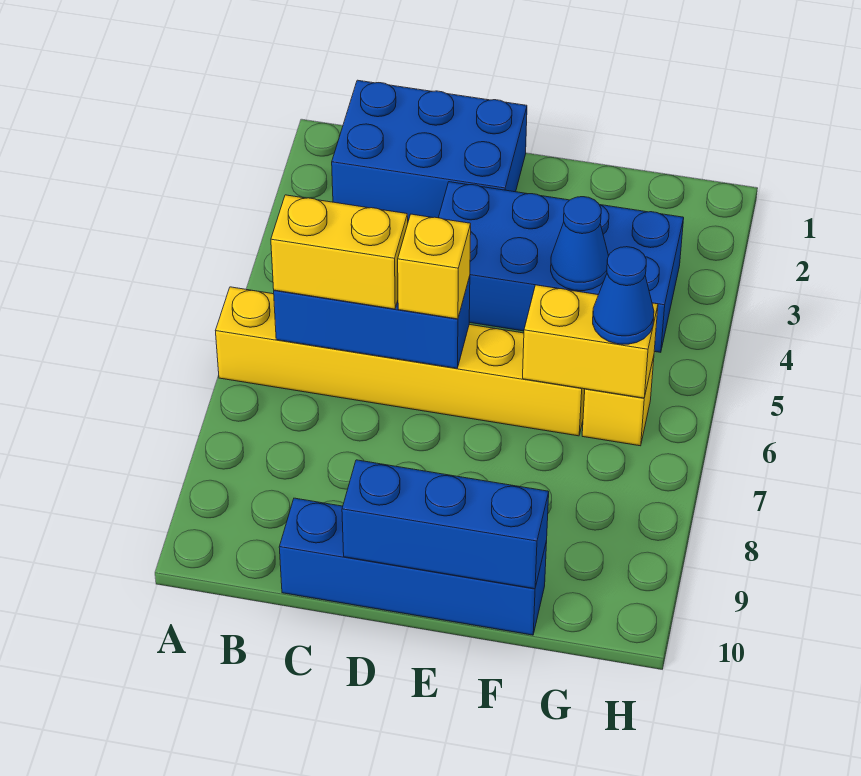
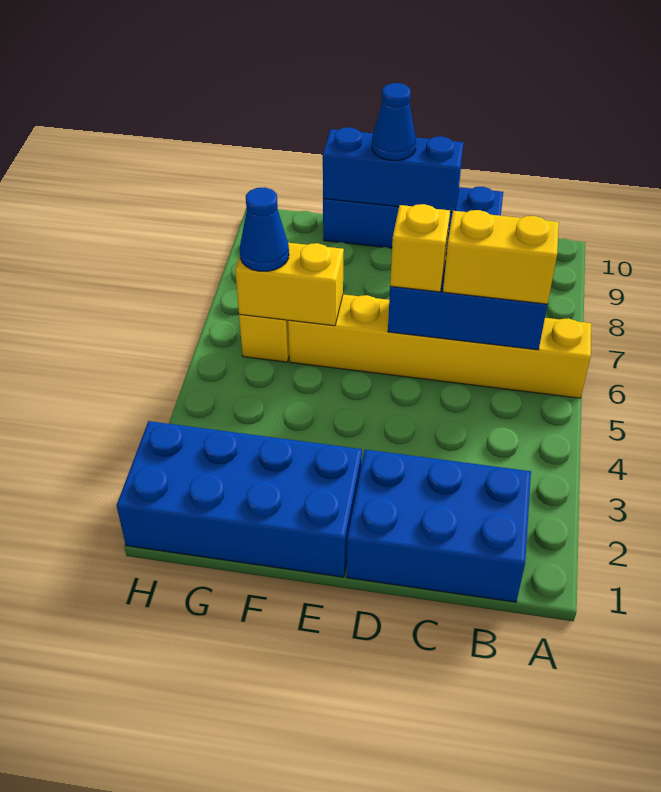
blue brick D3:G4 level 1 -> blue brick E1:H2 level 1
blue cone F4 level 2 -> blue cone E10 level 3

